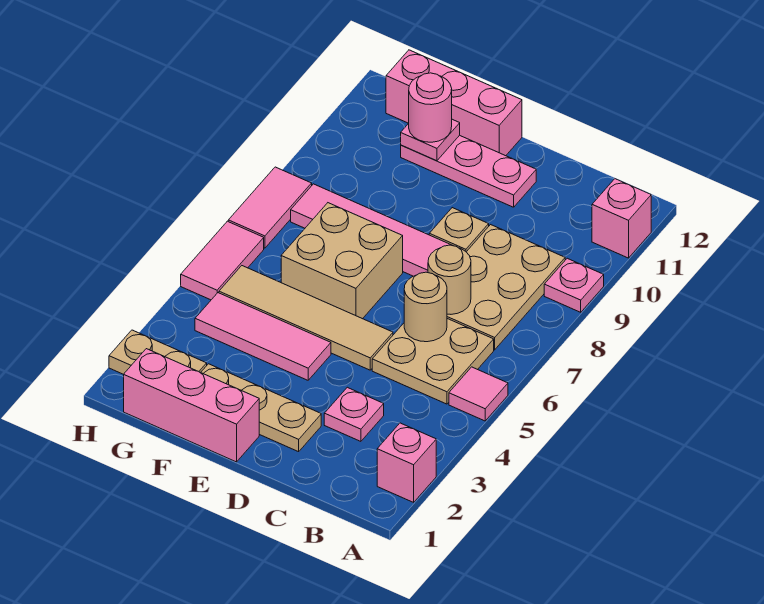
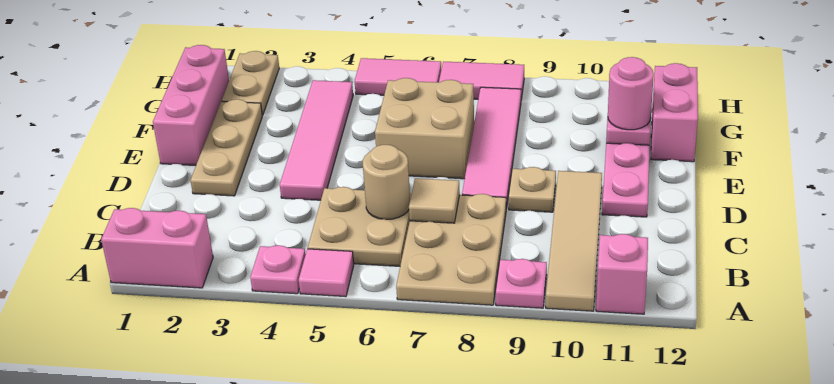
pink brick A2 level 1 -> pink brick A1:A2 level 1
tan plate B7:C9 level 1 -> tan plate A7:C8 level 1
pink plate C3 level 1 -> pink plate A4 level 1
tan round brick C7 level 2 -> tan tile C7 level 2
tan tile D5:G5 level 1 -> tan tile A10:D10 level 1
pink tile E4:G4 level 1 -> pink tile D4:G4 level 1
pink brick E12:G12 level 1 -> pink brick F12:G12 level 1

